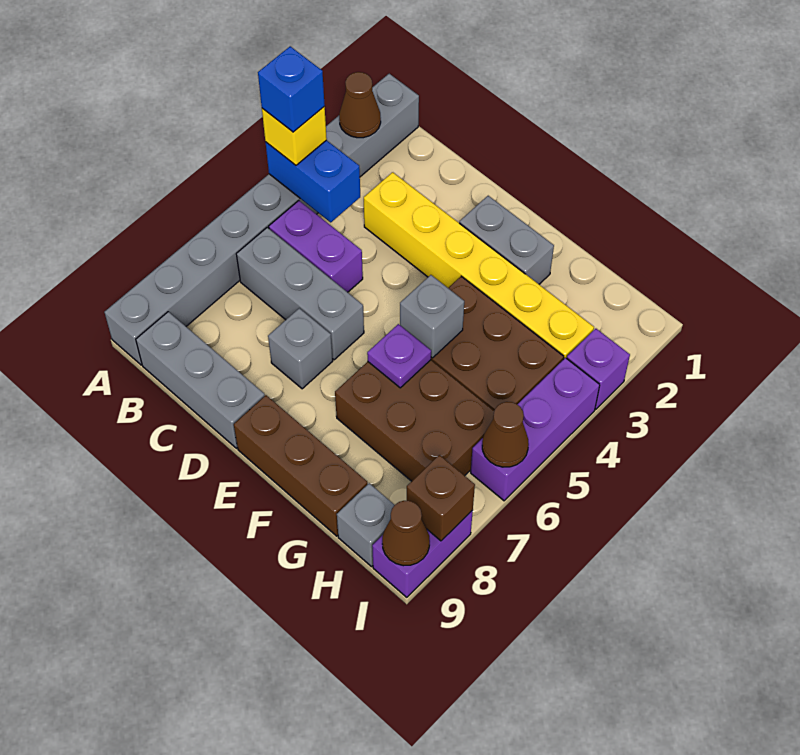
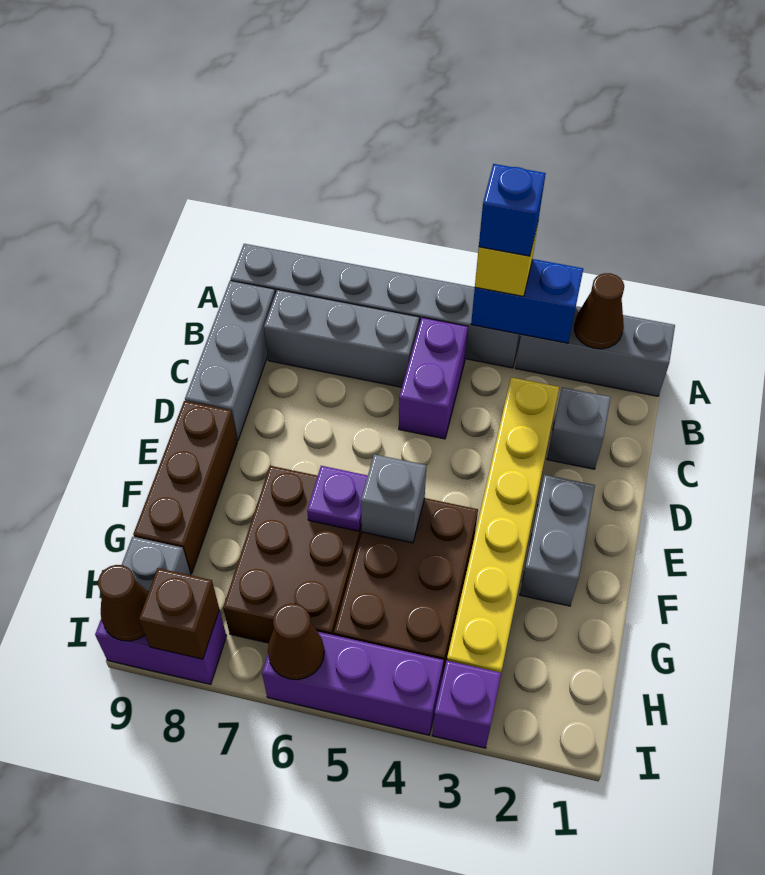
blue brick A4:B4 level 2 -> blue brick A3:A4 level 2
grey brick B6:D6 level 1 -> grey brick B6:B8 level 1
grey brick D7 level 1 -> grey brick C2 level 1

